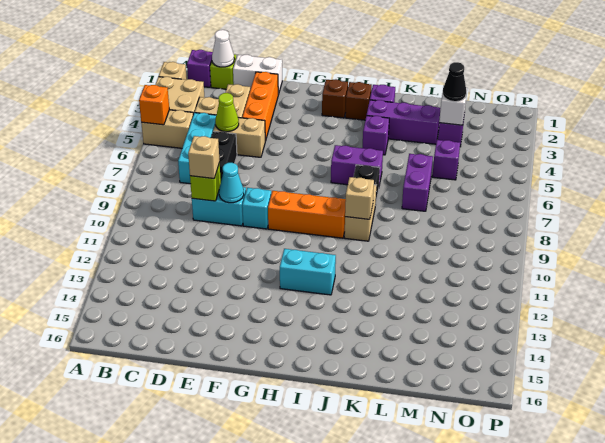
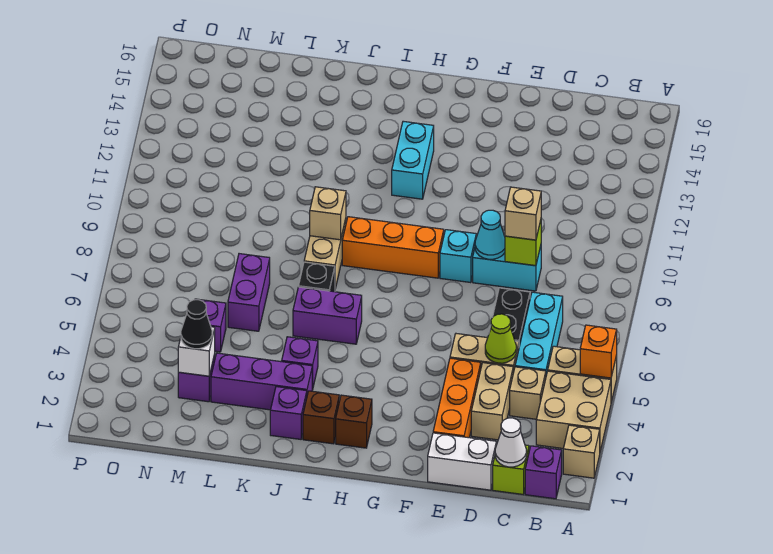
cyan brick H12:I12 level 1 -> cyan brick H12:H13 level 1

